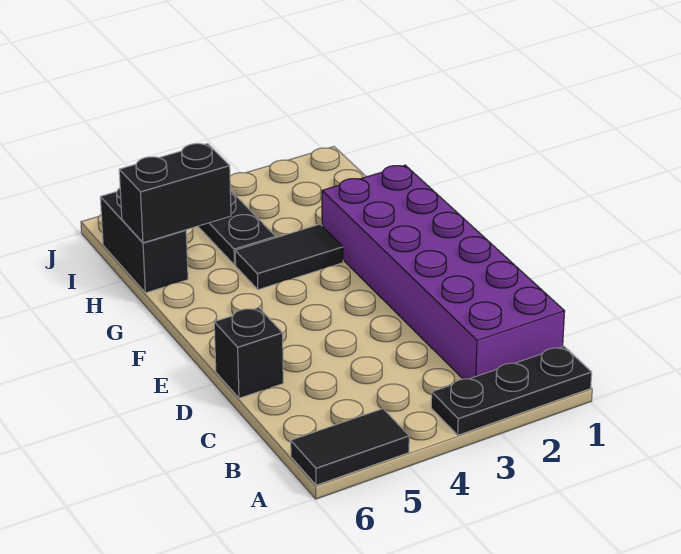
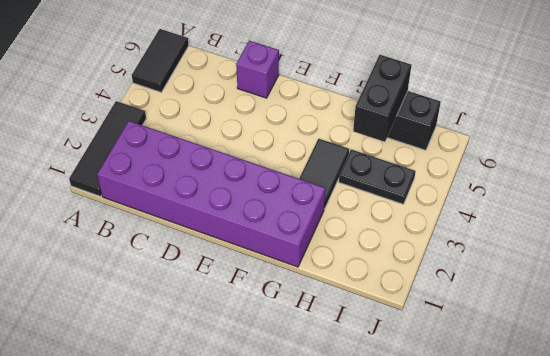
black plate A1:A3 level 1 -> black tile A1:A3 level 1
black brick D6 level 1 -> purple brick D6 level 1

